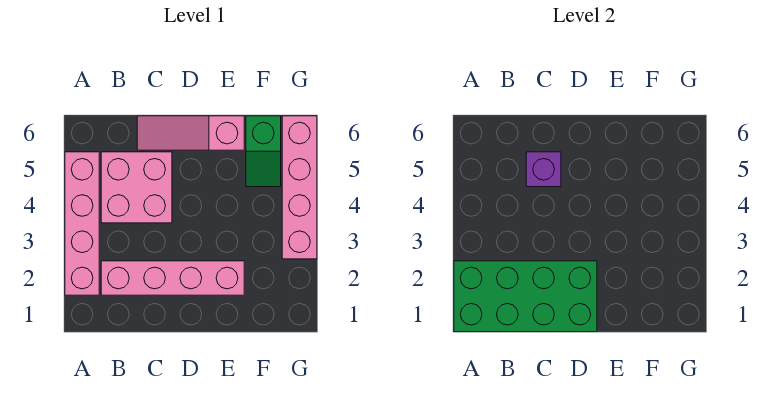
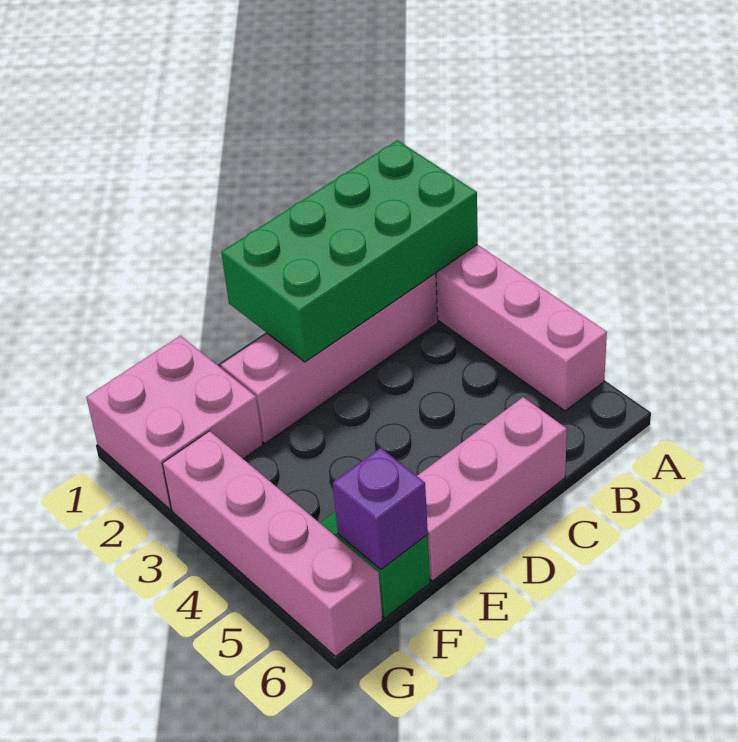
pink brick B4:C5 level 1 -> pink brick F1:G2 level 1
purple brick C5 level 2 -> purple brick F6 level 2
pink slope C6:E6 level 1 top E -> pink brick C6:E6 level 1

